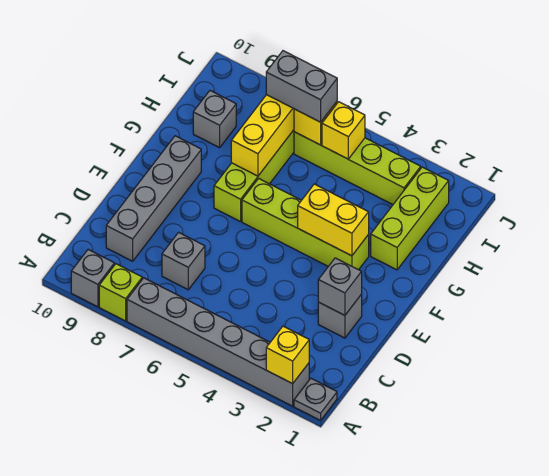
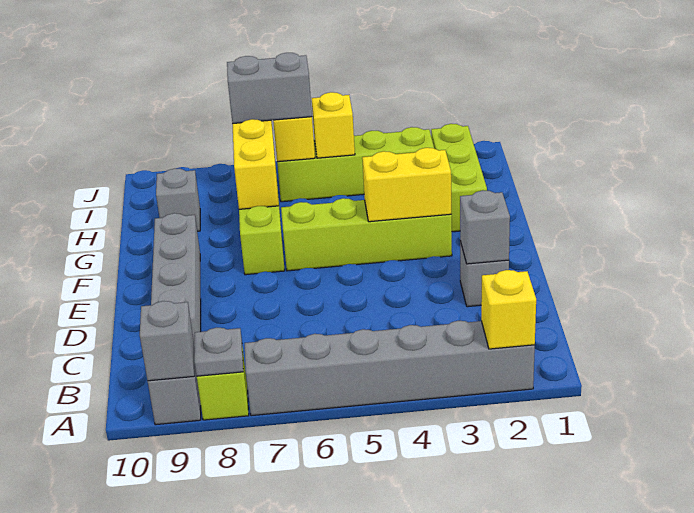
grey plate A1 level 1 -> grey plate A8 level 2
grey brick C7 level 1 -> grey brick A9 level 2

